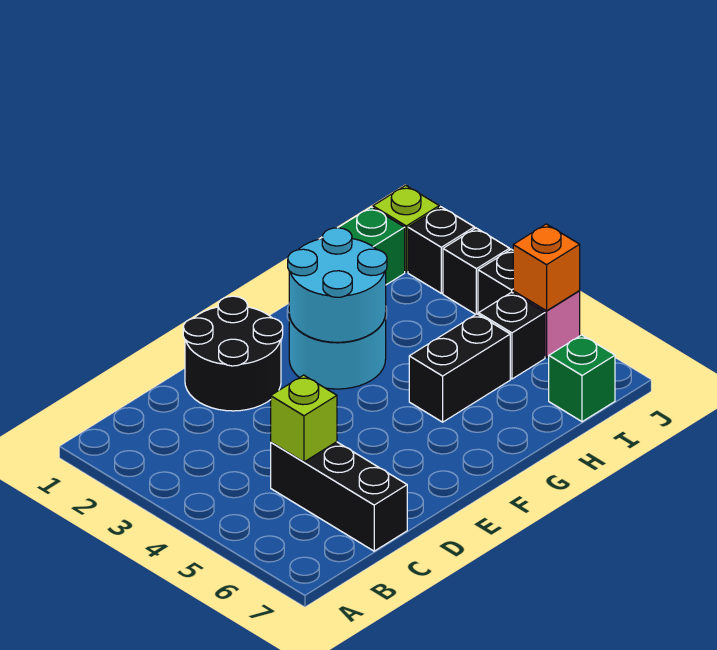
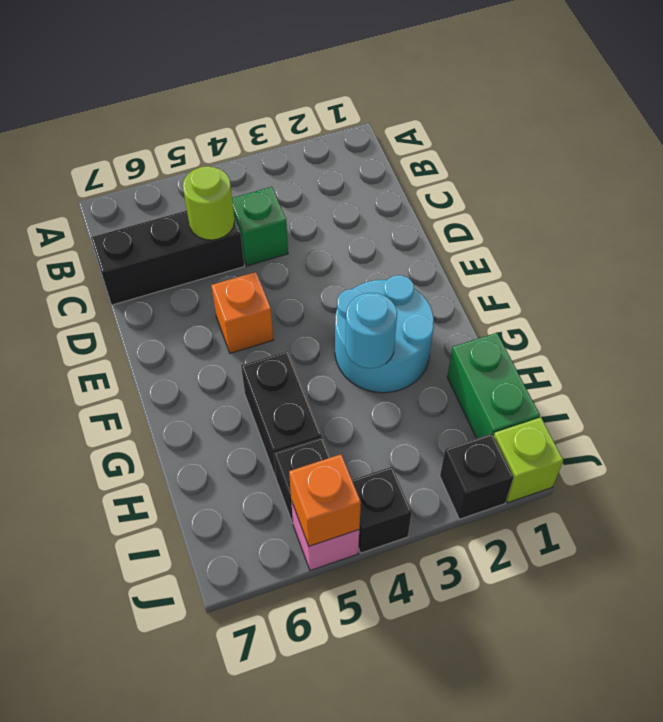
lime brick C5 level 2 -> lime round brick C5 level 2
black round brick D1:E2 level 1 -> none
none -> orange brick E5 level 1
cyan round brick F2:G3 level 2 -> cyan round brick G3 level 2
green brick I7 level 1 -> green brick C4 level 1
black brick J3 level 1 -> none

